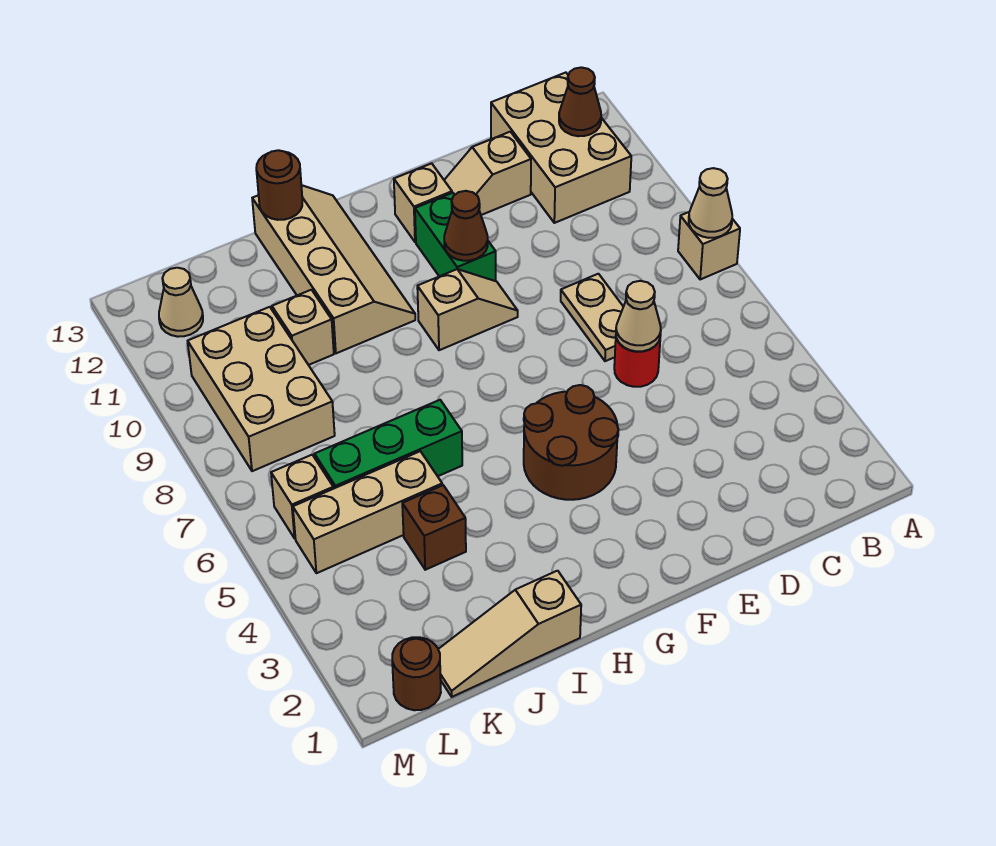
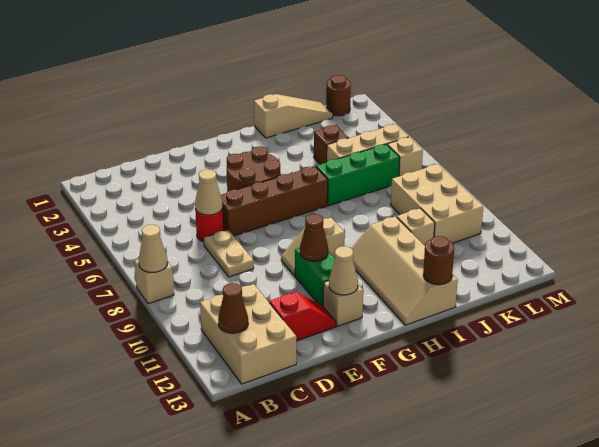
tan slope D12:E12 level 1 top D -> red slope D12:E12 level 1 top D
none -> brown brick E6:H6 level 1
tan cone L12 level 1 -> tan cone F12 level 2

